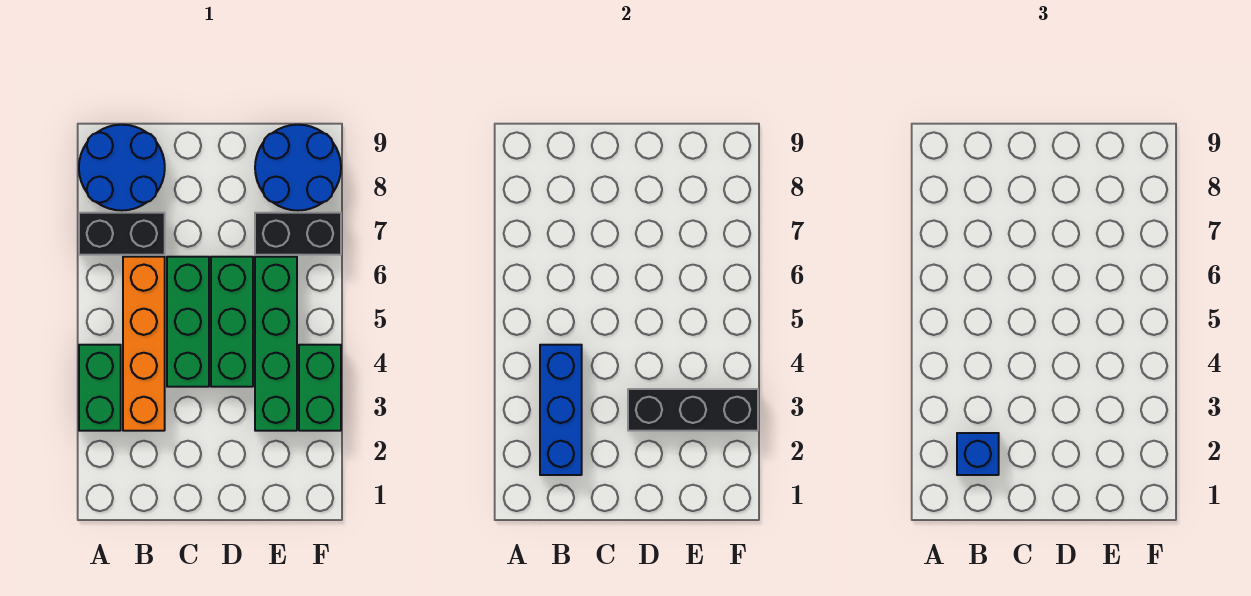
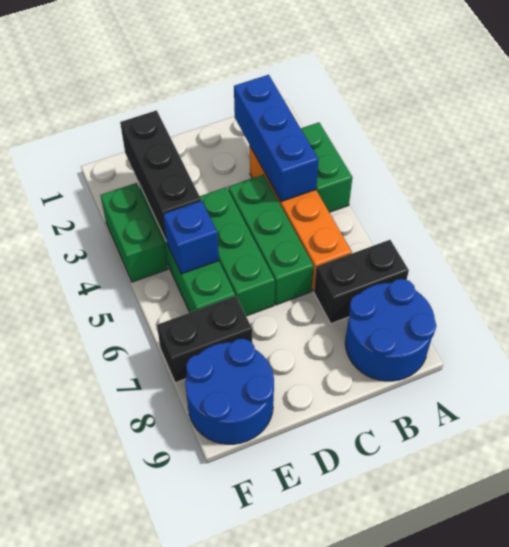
blue brick B2 level 3 -> blue brick E5 level 2
black brick D3:F3 level 2 -> black brick E2:E4 level 2

